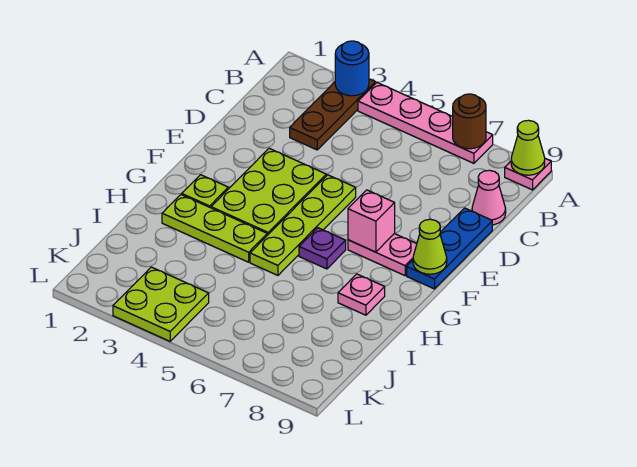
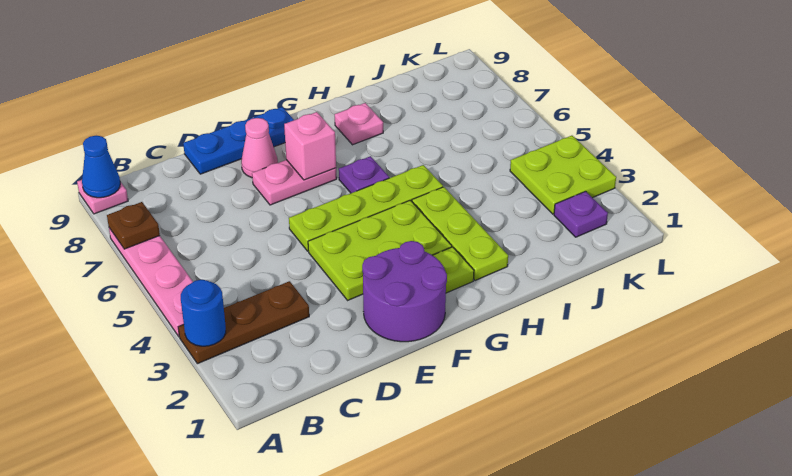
brown round brick A7 level 2 -> brown plate A7 level 2
lime cone A9 level 2 -> blue cone A9 level 2
pink cone C9 level 1 -> pink cone E8 level 1
none -> purple round brick E1:F2 level 1
pink plate F7:F8 level 1 -> pink plate E7:F7 level 1
lime cone F9 level 2 -> none
none -> purple plate K2 level 1

